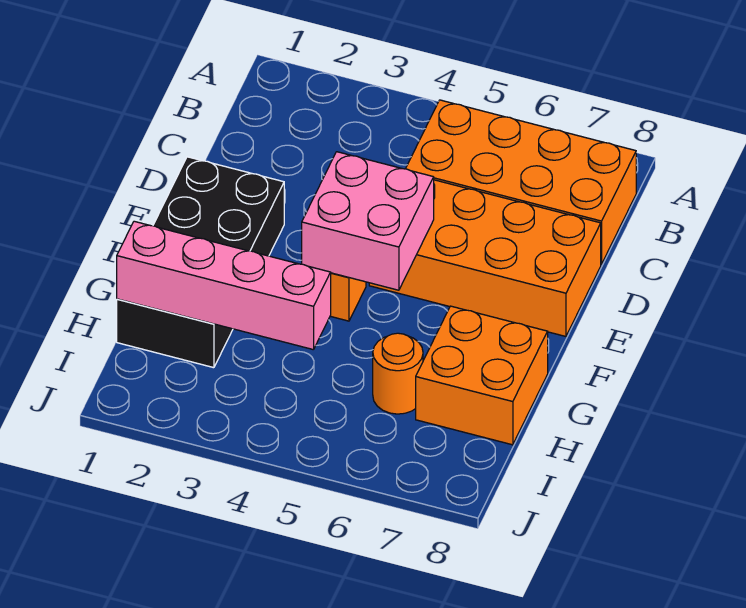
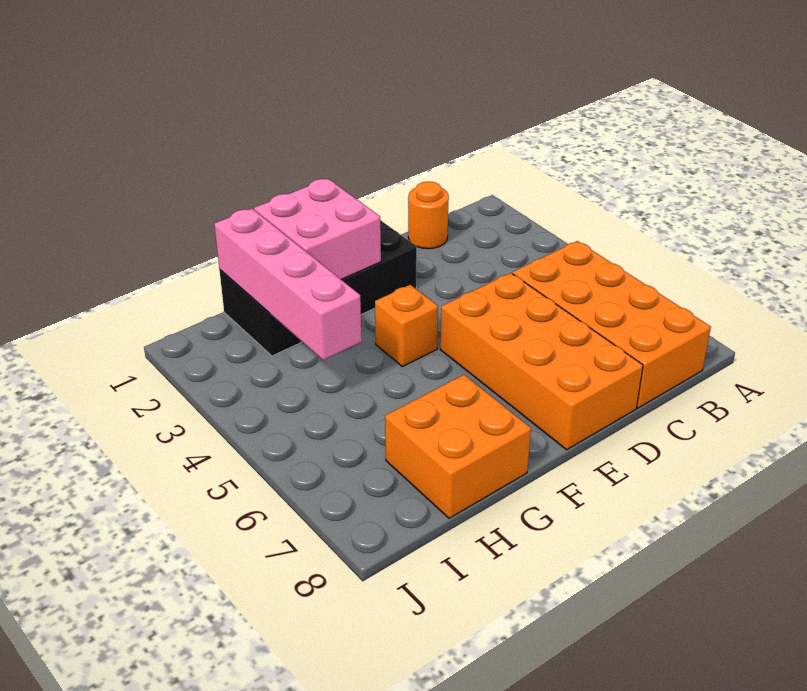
pink brick E4:F5 level 2 -> pink brick F1:G2 level 2
orange round brick H6 level 1 -> orange round brick C1 level 1

